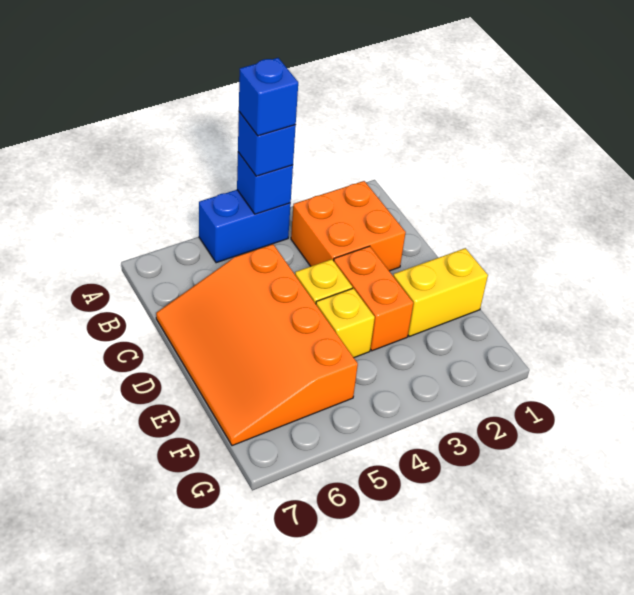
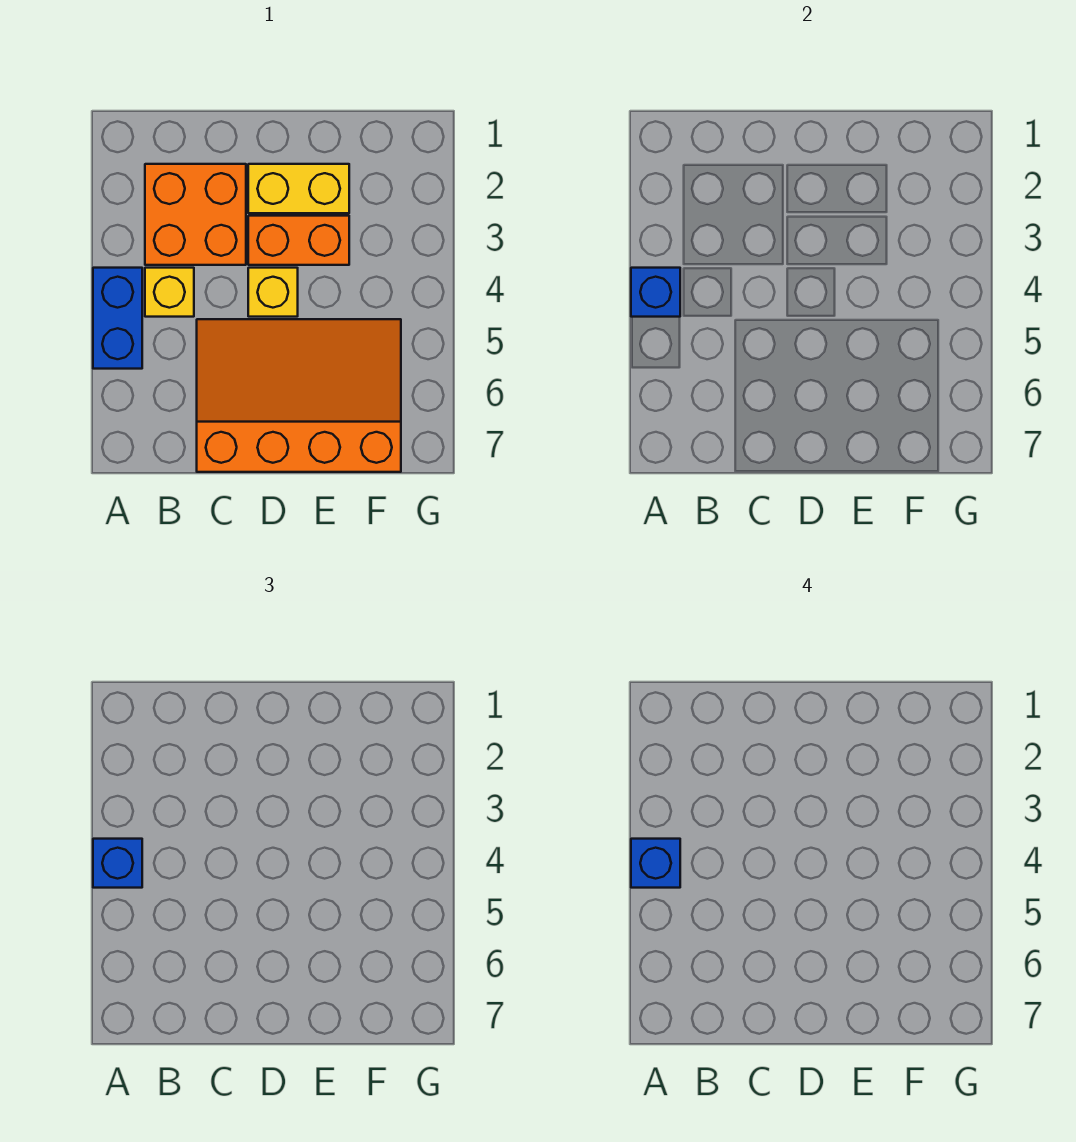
orange slope C5:F7 level 1 top 5 -> orange slope C5:F7 level 1 top 7
yellow brick E1:E2 level 1 -> yellow brick D2:E2 level 1
yellow brick E4 level 1 -> yellow brick B4 level 1

